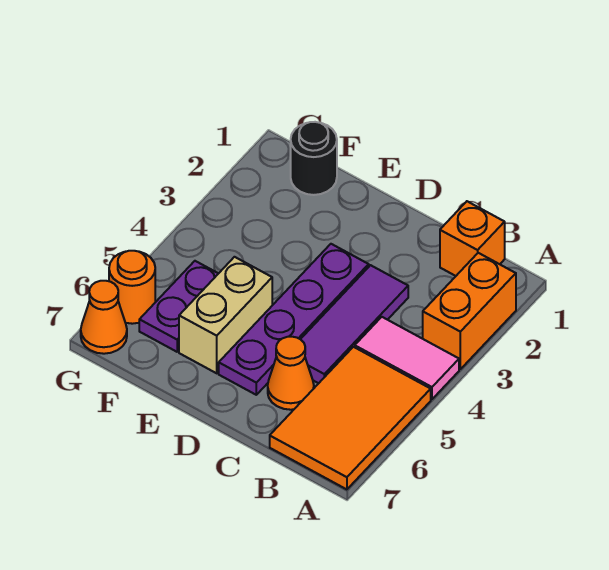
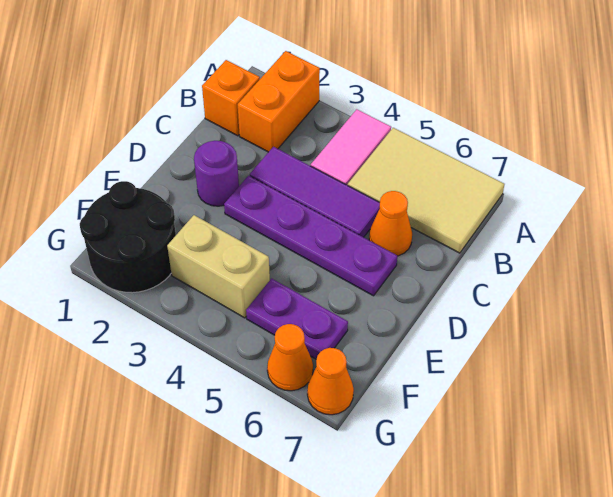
orange brick A2:A3 level 1 -> orange brick A2:B2 level 1
orange tile A5:B7 level 1 -> tan tile A5:B7 level 1
none -> purple round brick D2 level 1
tan brick E5:E6 level 1 -> tan brick F3:F4 level 1
black round brick F1 level 1 -> black round brick F1:G2 level 1
orange round brick G6 level 1 -> orange cone G6 level 1

